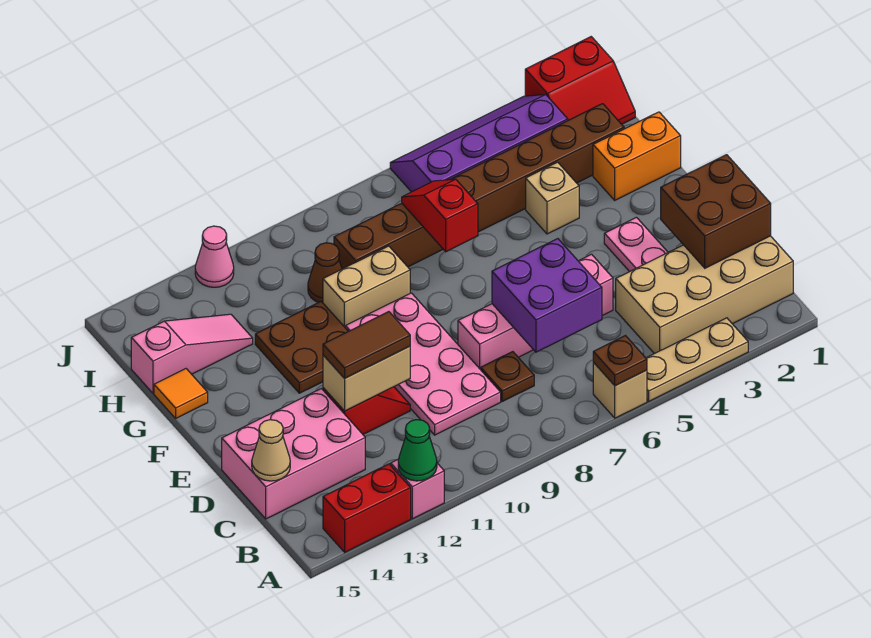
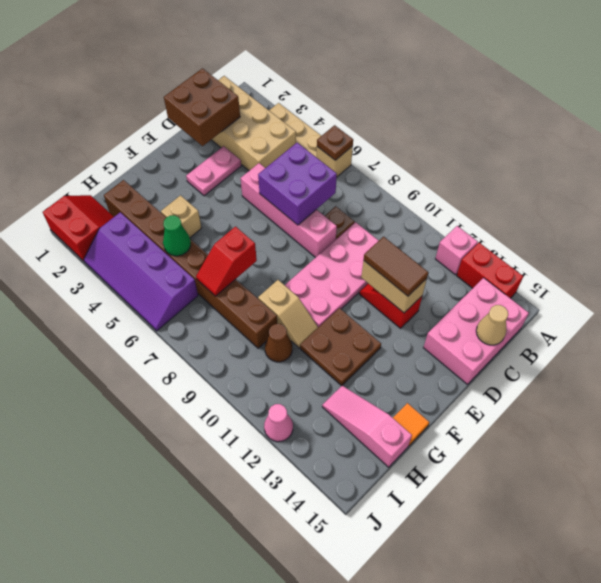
green cone A12 level 2 -> green cone H5 level 2
pink brick C13:D15 level 1 -> pink brick B14:D15 level 1
orange brick G1:G2 level 1 -> none
tan brick G9:G10 level 1 -> tan slope G9:G10 level 1 top 9

